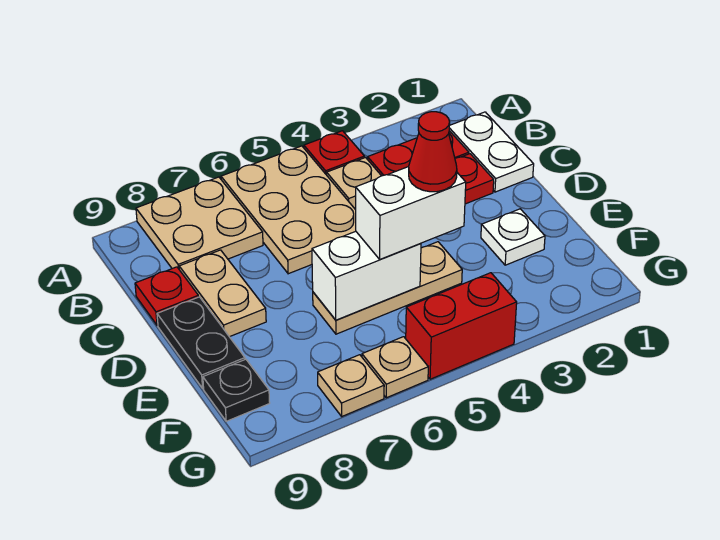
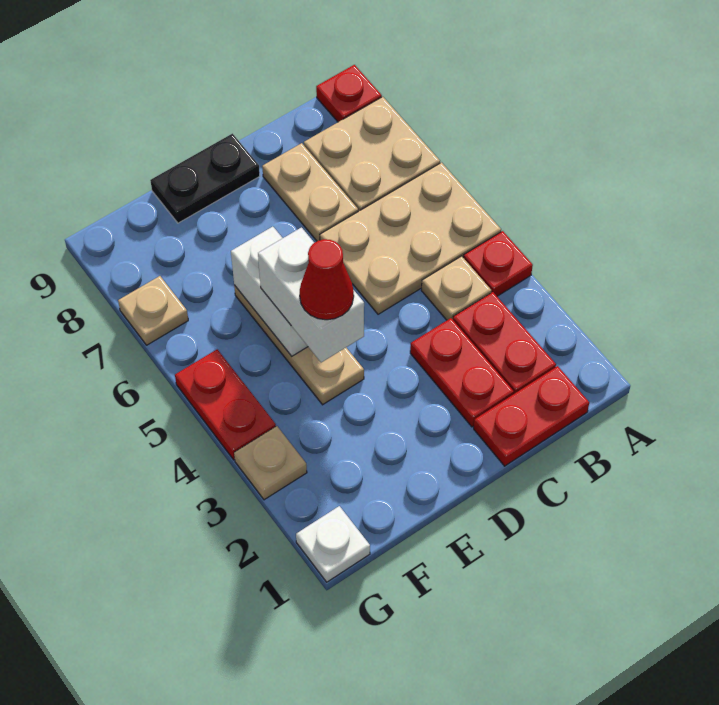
white plate B1:C1 level 1 -> red plate B1:C1 level 1
tan plate C8:D8 level 1 -> tan plate C7:C8 level 1
red plate C9 level 1 -> red plate A9 level 1
white plate E2 level 1 -> white plate G1 level 1
black plate F9 level 1 -> none
red brick G4:G5 level 1 -> red plate G4:G5 level 1
tan plate G6 level 1 -> tan plate G3 level 1

